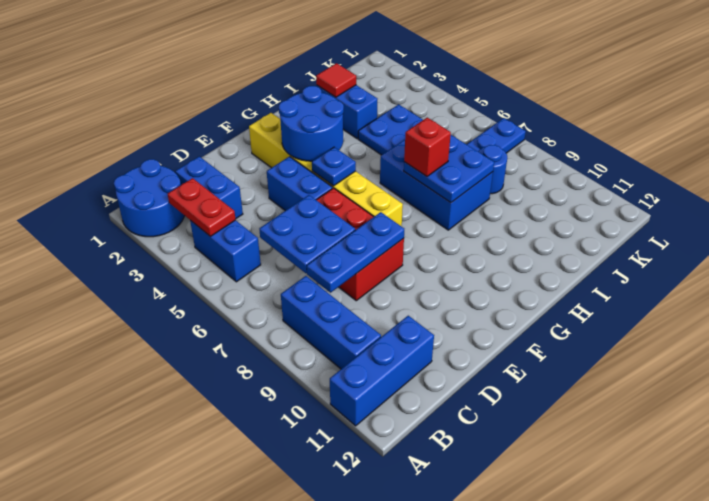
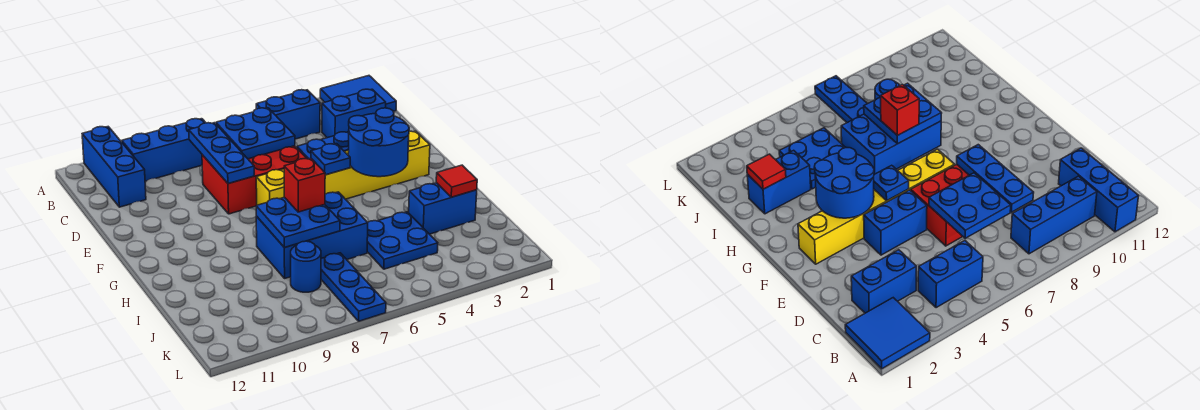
blue round brick A1:B2 level 1 -> blue tile A1:B2 level 1
red plate B3:B4 level 2 -> none

